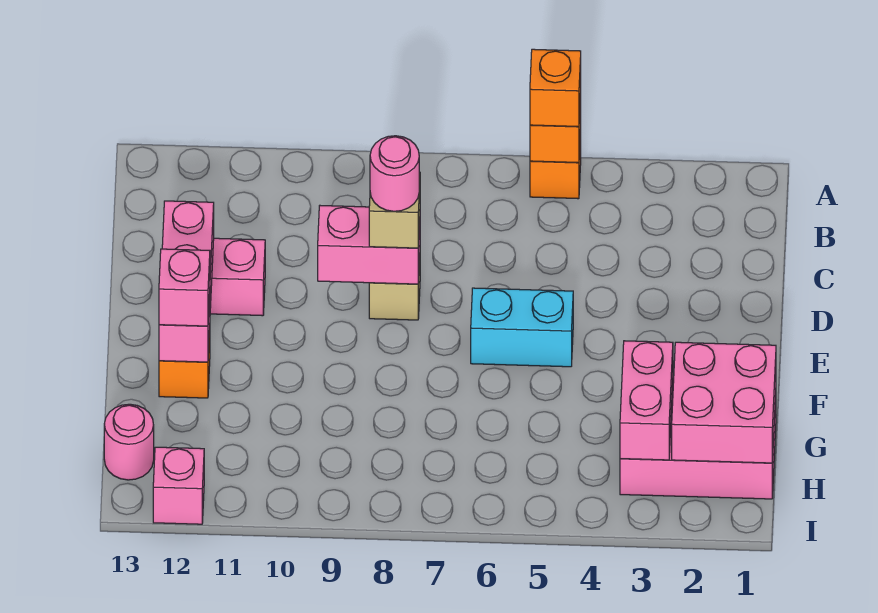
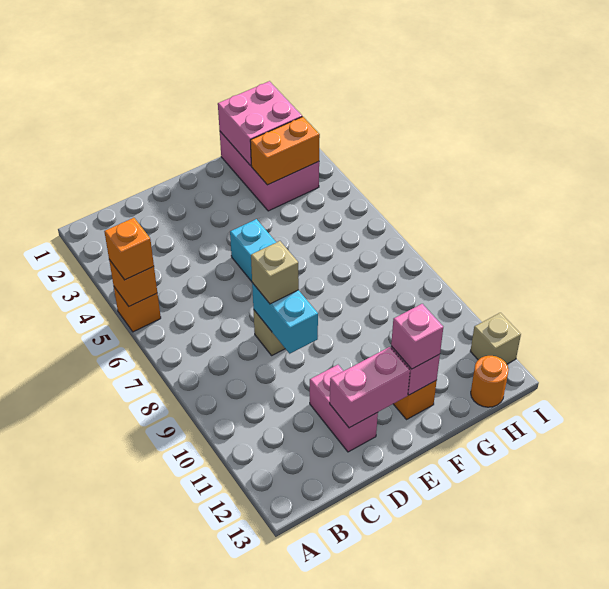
pink brick D8:D9 level 2 -> cyan brick D8:D9 level 2
pink round brick D8 level 4 -> none
pink brick G3:H3 level 2 -> orange brick G3:H3 level 2
pink round brick H13 level 1 -> orange round brick H13 level 1
pink brick I12 level 1 -> tan brick I12 level 1

